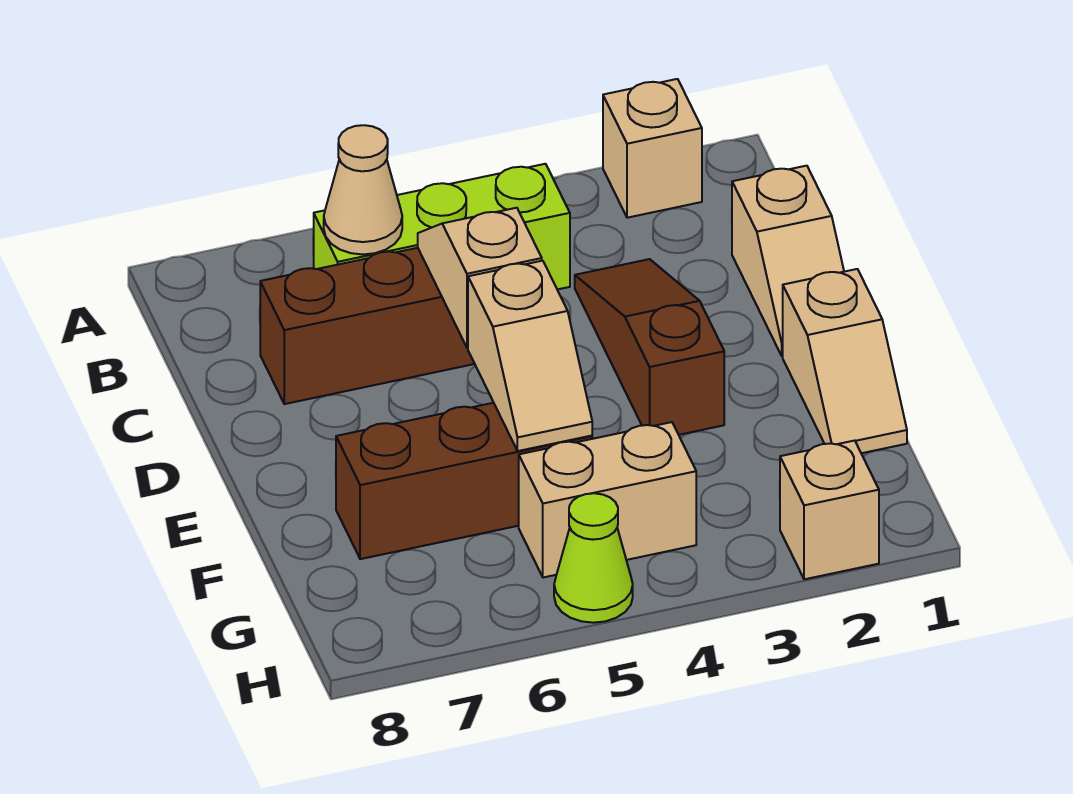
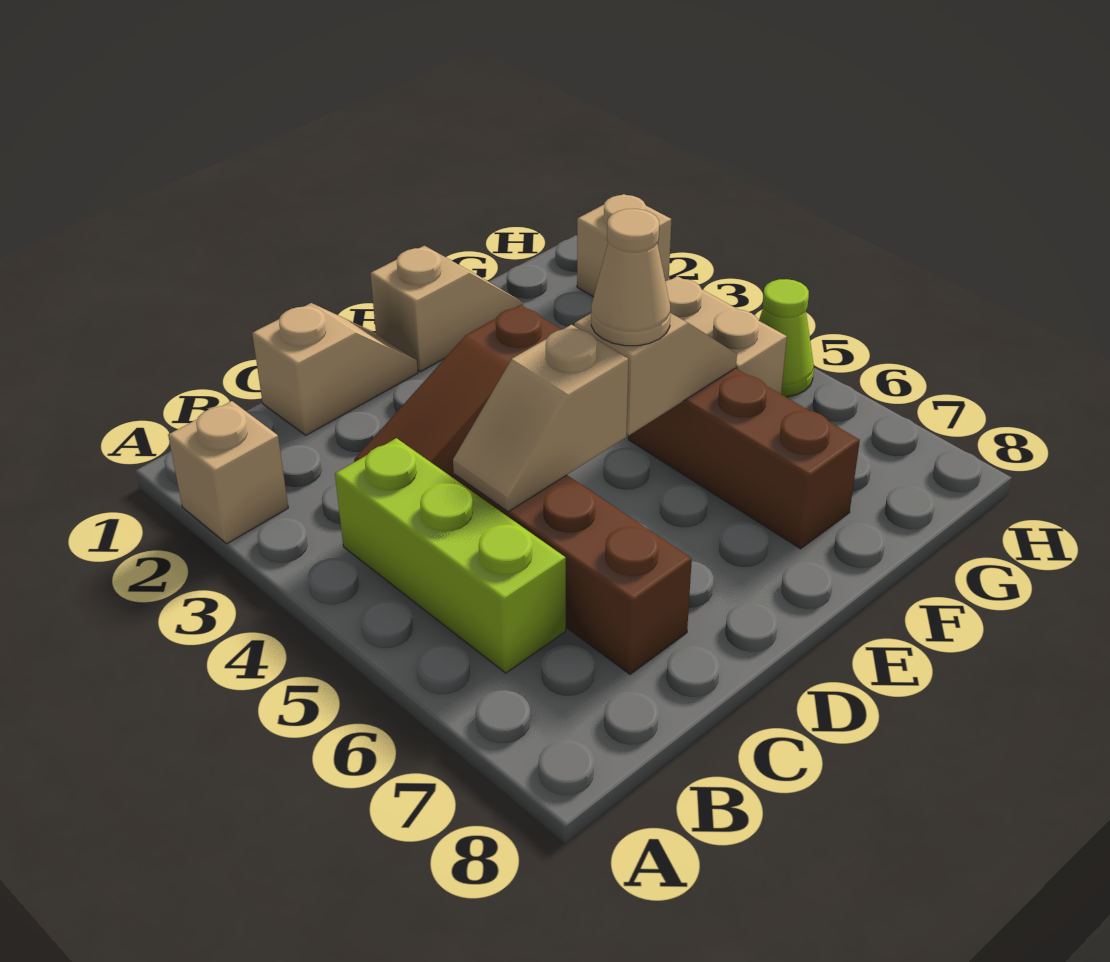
tan cone B6 level 2 -> tan cone E5 level 3

